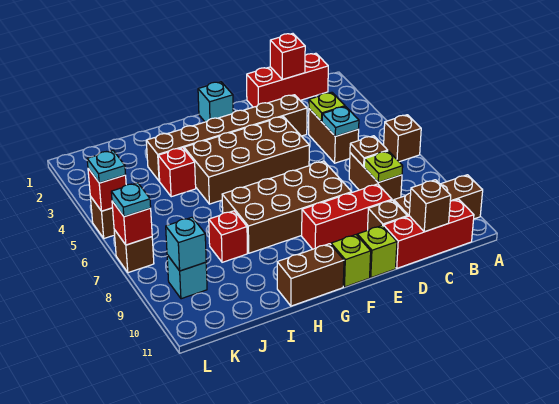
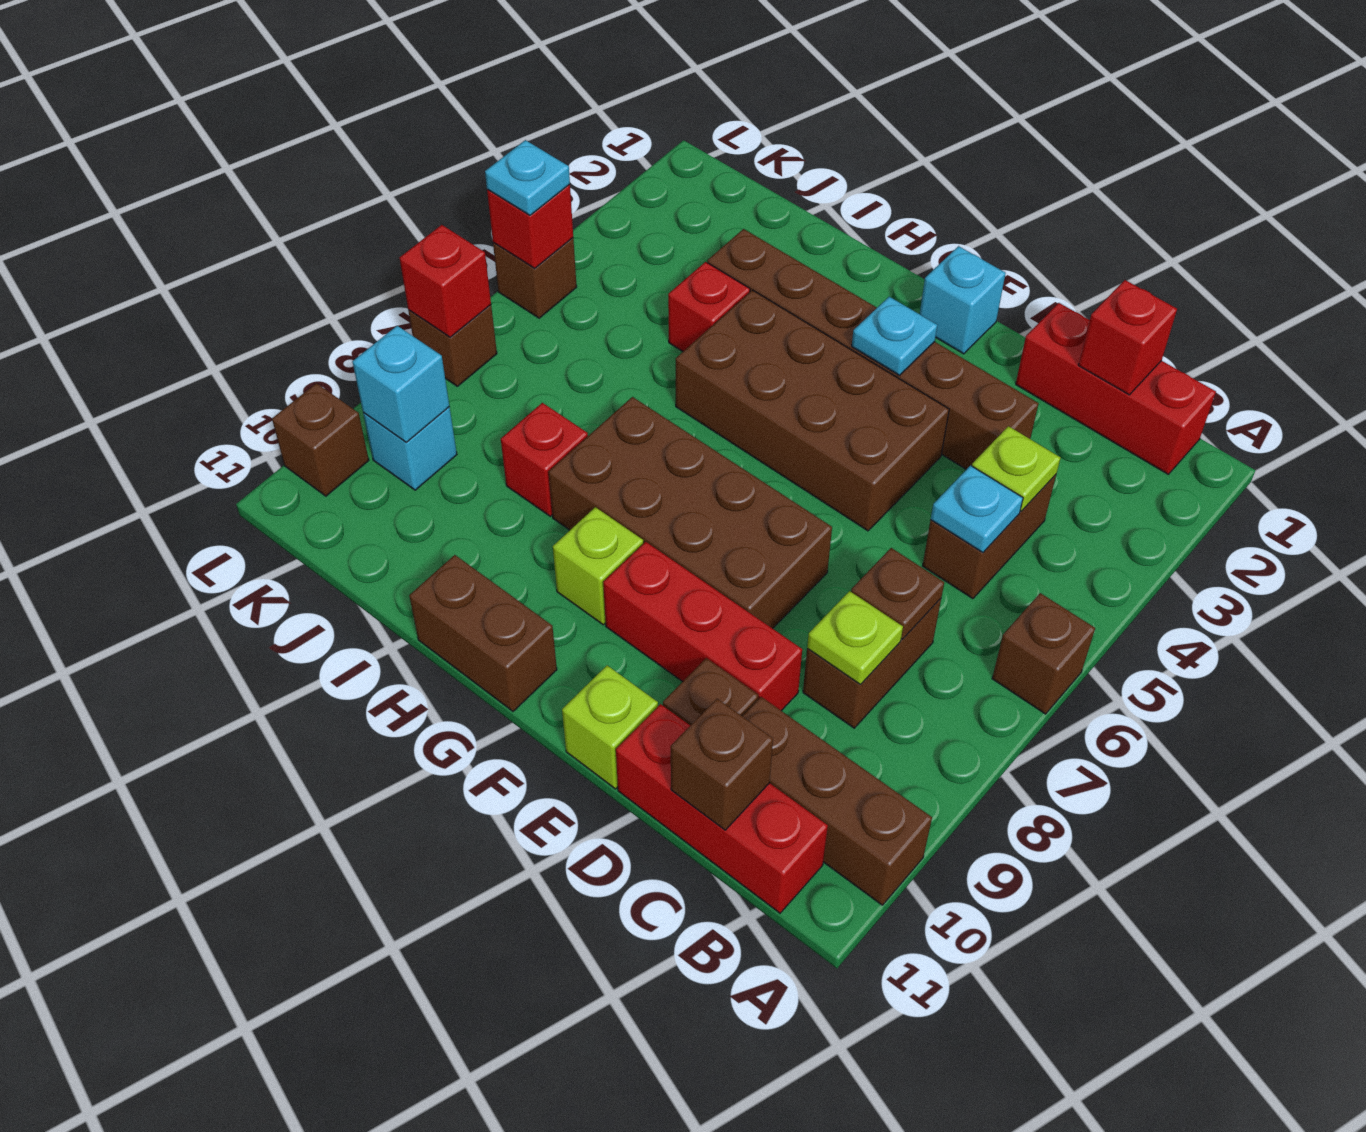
lime brick F11 level 1 -> lime brick G9 level 1
cyan plate L7 level 3 -> cyan plate F3 level 2
none -> brown brick L10 level 1

